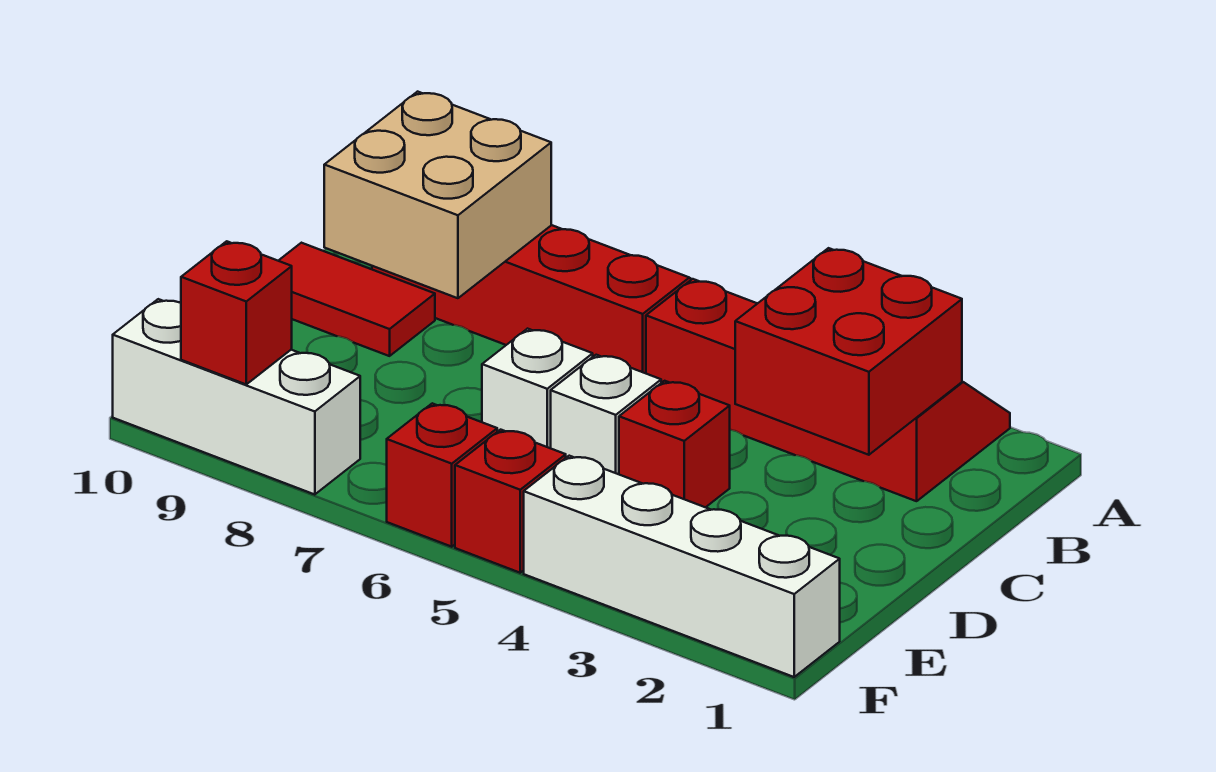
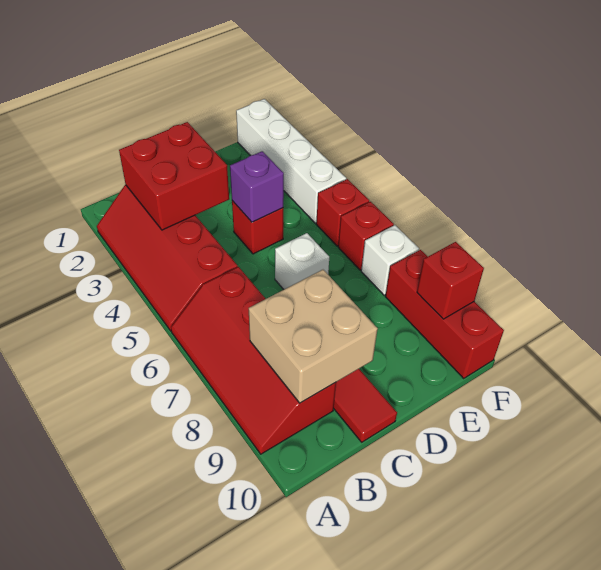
none -> purple brick D4 level 2
white brick D5 level 1 -> white brick F7 level 1
white brick F8:F10 level 1 -> red brick F8:F10 level 1

